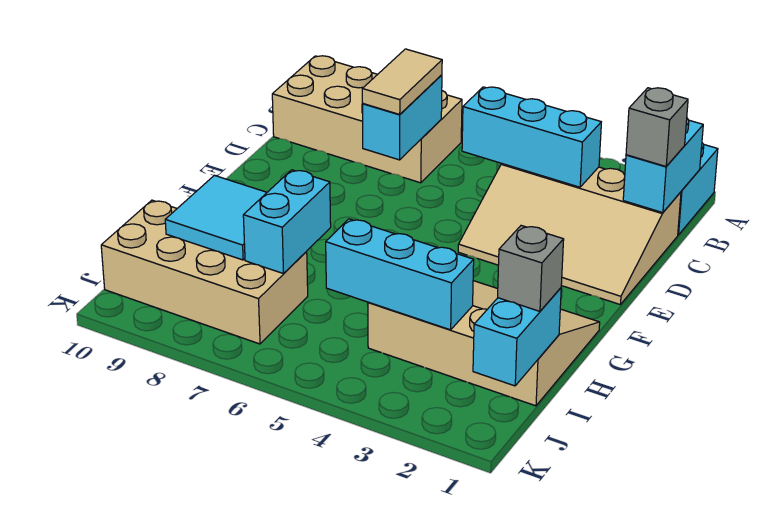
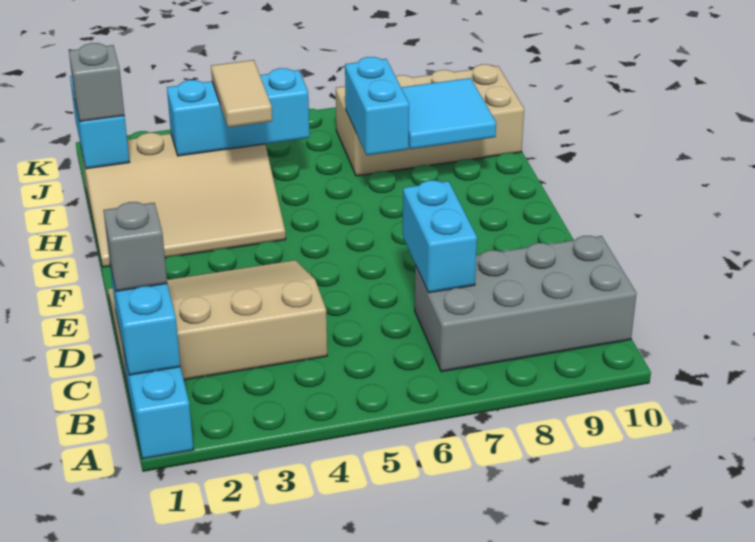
tan brick B7:C10 level 1 -> grey brick B7:C10 level 1
cyan brick C3:C5 level 2 -> none
tan tile C7:D7 level 3 -> tan tile H4:I4 level 3

